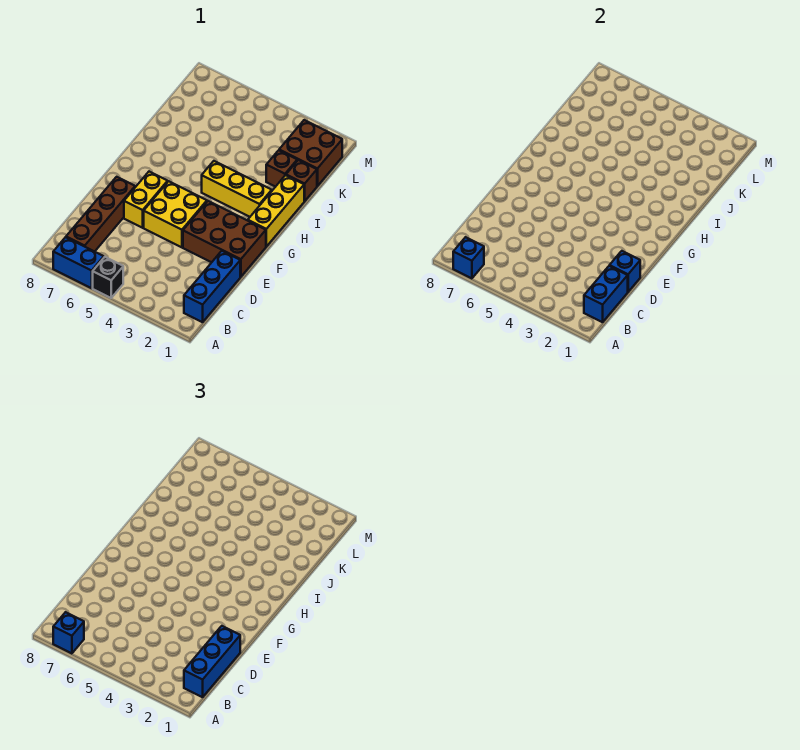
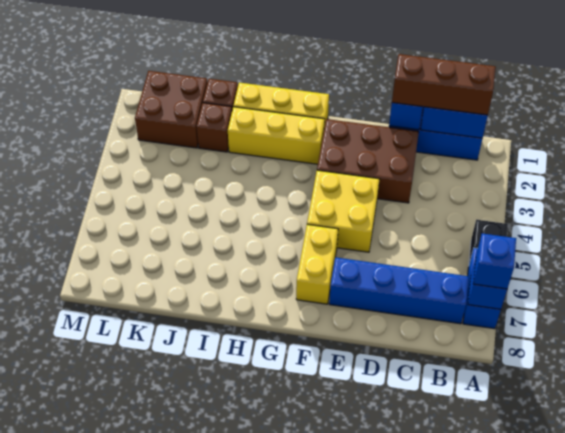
blue brick B1:D1 level 3 -> brown brick B1:D1 level 3
brown brick B7:E7 level 1 -> blue brick B7:E7 level 1
brown brick E1:F3 level 1 -> brown brick D2:F3 level 1
yellow brick E6:F6 level 1 -> yellow brick F6:F7 level 1
yellow brick H2:H4 level 1 -> yellow brick G2:I2 level 1

